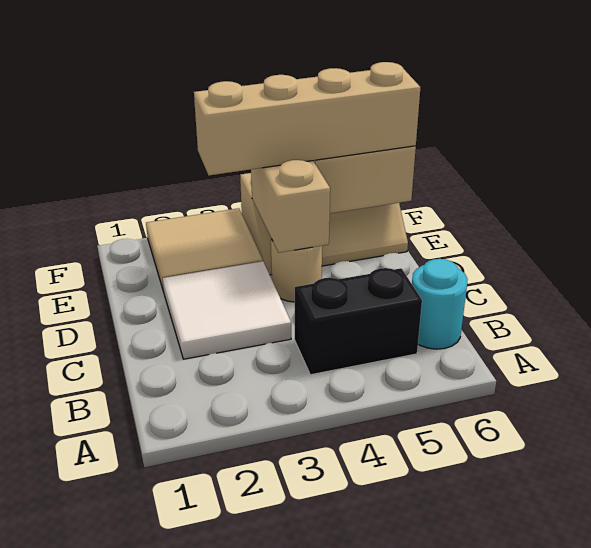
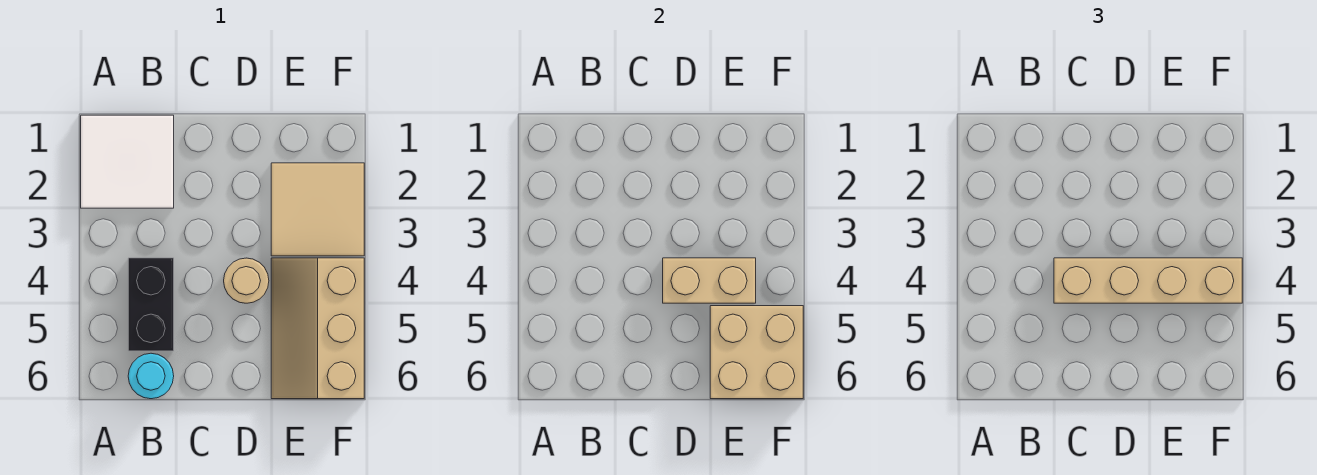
white tile C2:D3 level 1 -> white tile A1:B2 level 1
tan brick E3:E6 level 3 -> tan brick C4:F4 level 3

